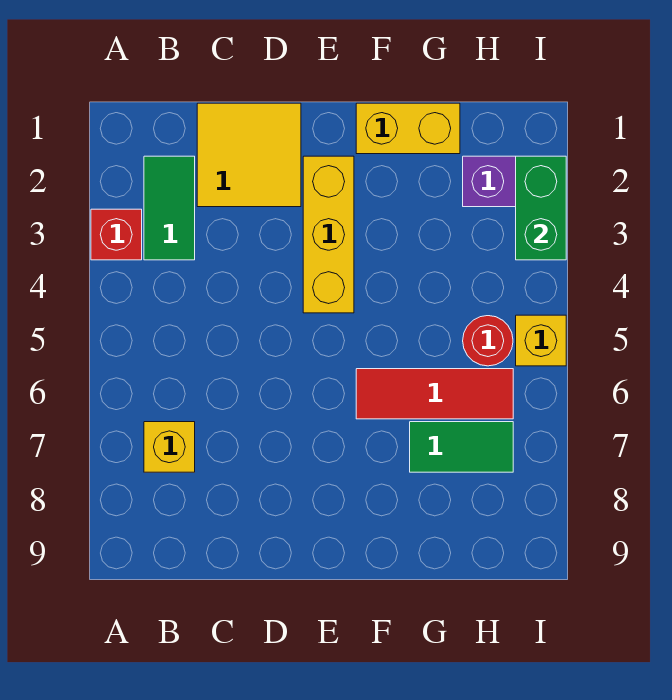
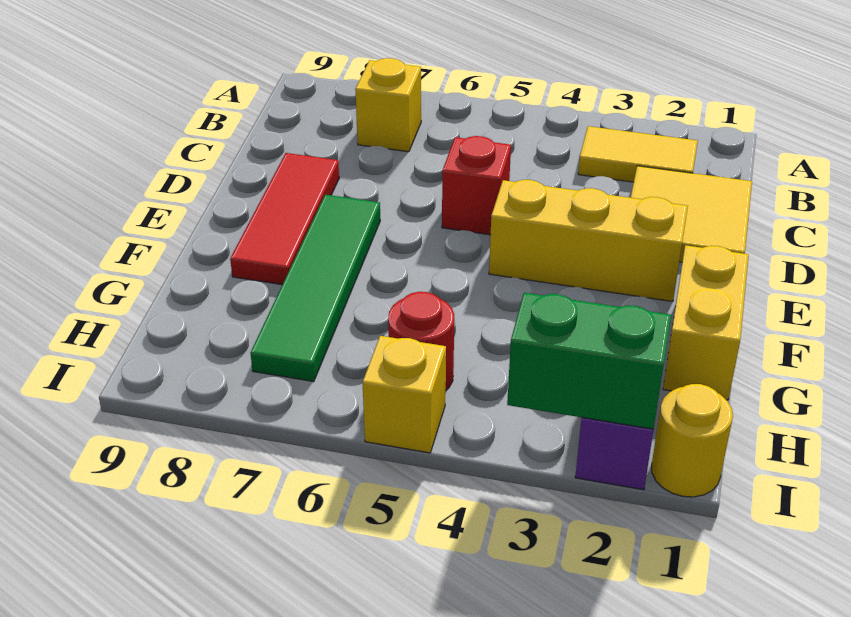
red brick A3 level 1 -> red brick D5 level 1
green tile B2:B3 level 1 -> yellow tile B2:B3 level 1
red tile F6:H6 level 1 -> red tile D8:F8 level 1
green tile G7:H7 level 1 -> green tile E7:H7 level 1
none -> yellow round brick I1 level 1

